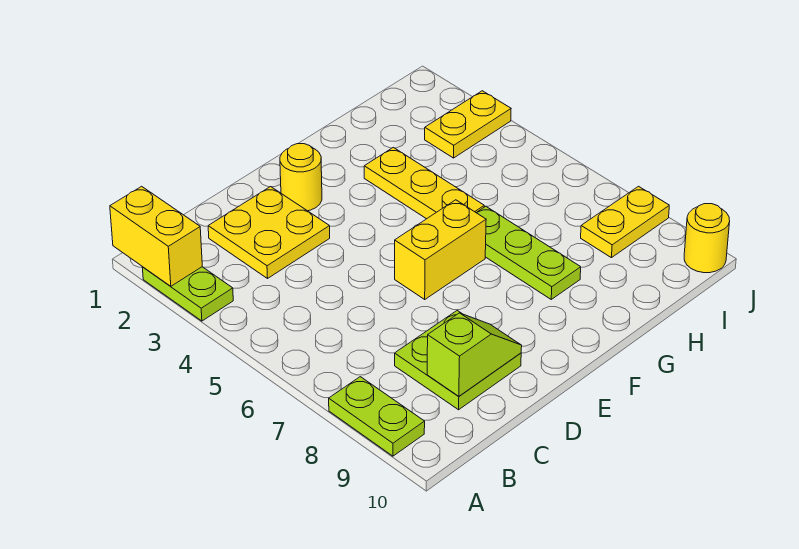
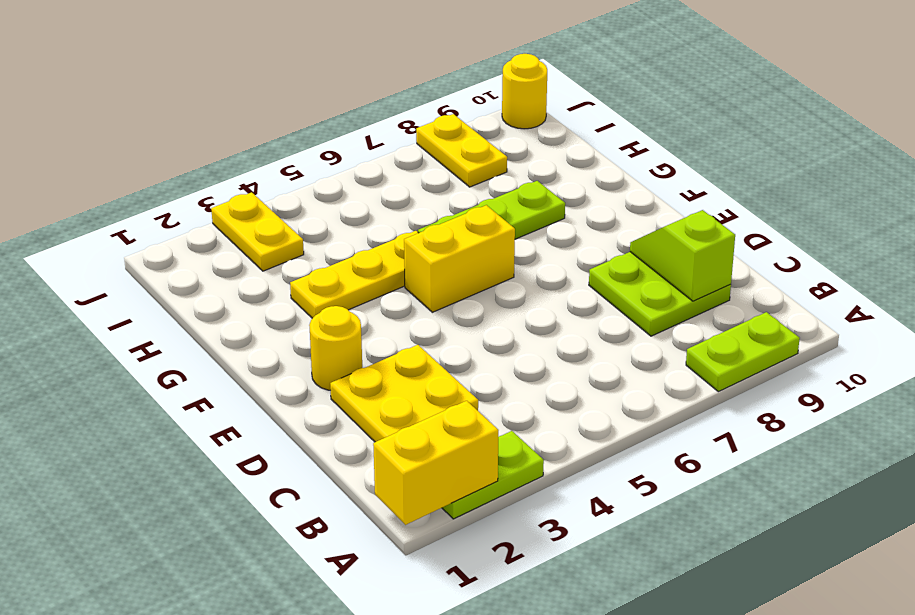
yellow brick E6:F6 level 1 -> yellow brick F5:F6 level 1

